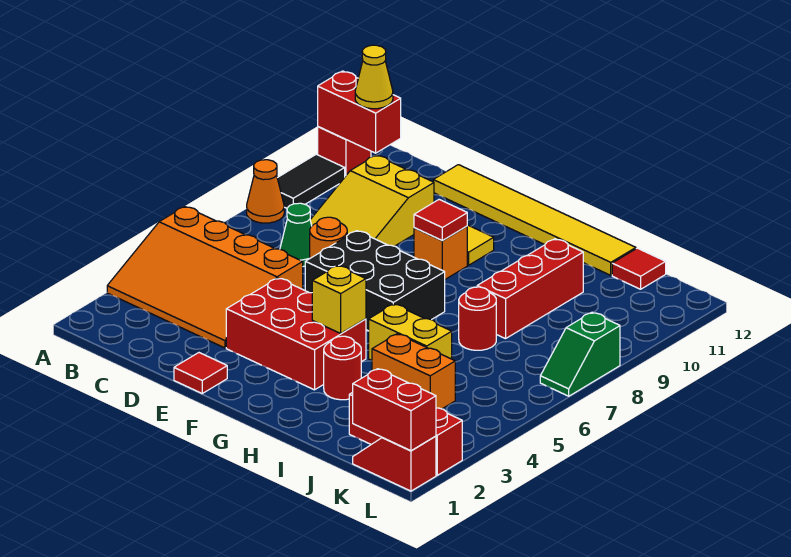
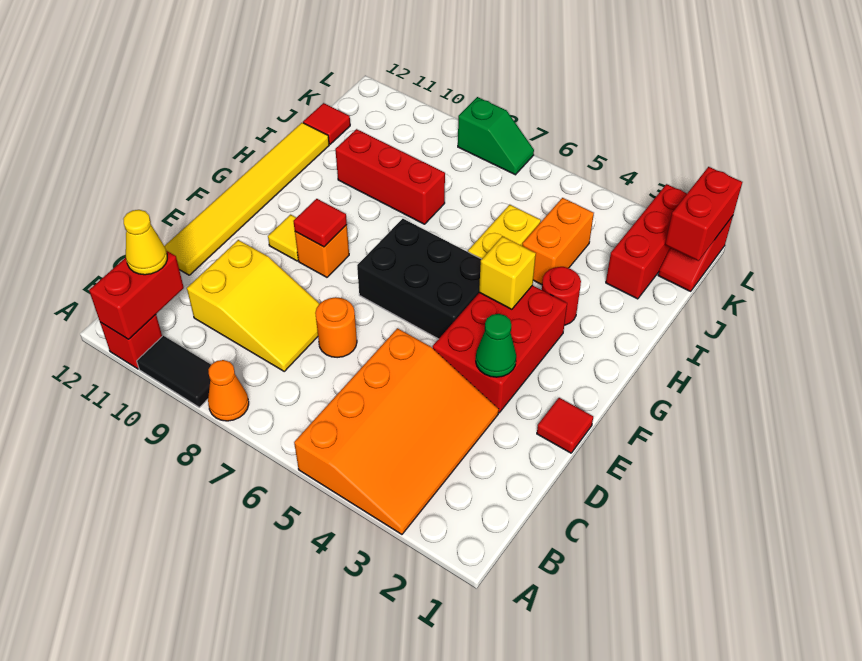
green cone C7 level 1 -> green cone E3 level 2
black brick E6:G7 level 1 -> black brick F5:G7 level 1
red round brick I7 level 1 -> none

